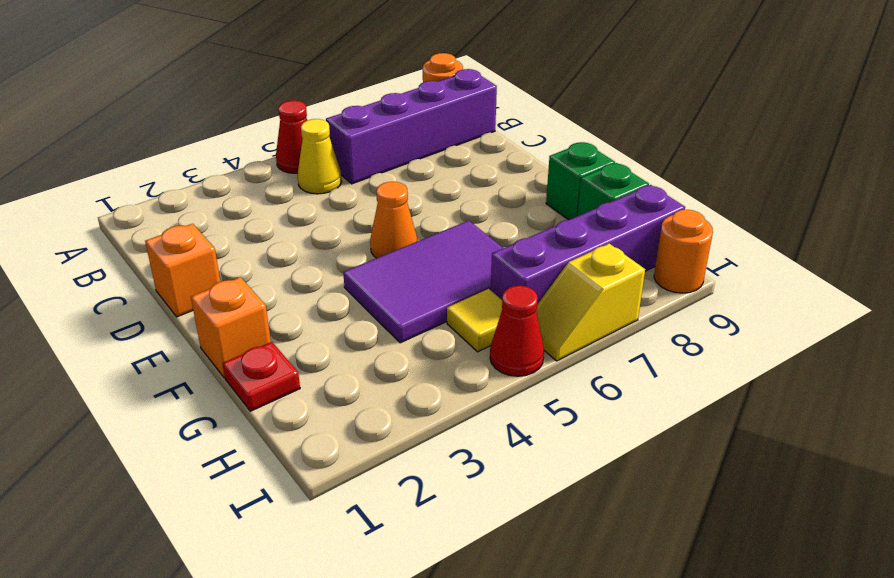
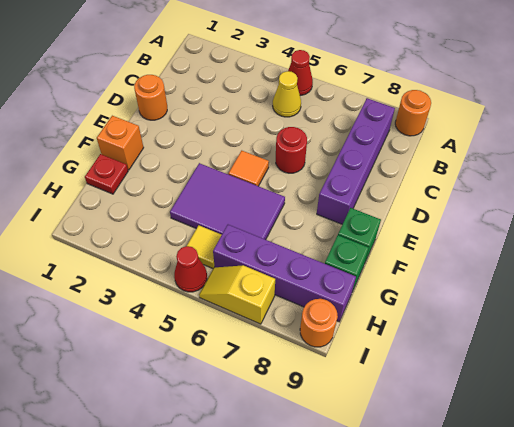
purple brick B6:B9 level 1 -> purple brick B8:E8 level 1
orange brick D1 level 1 -> orange round brick D1 level 1
none -> red round brick D6 level 1
orange cone E5 level 1 -> orange tile E5 level 1

